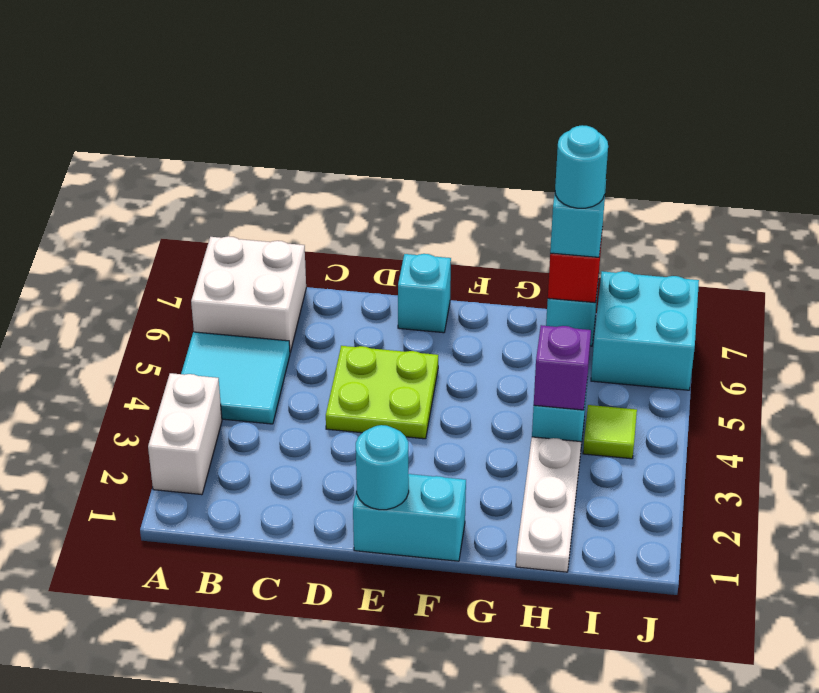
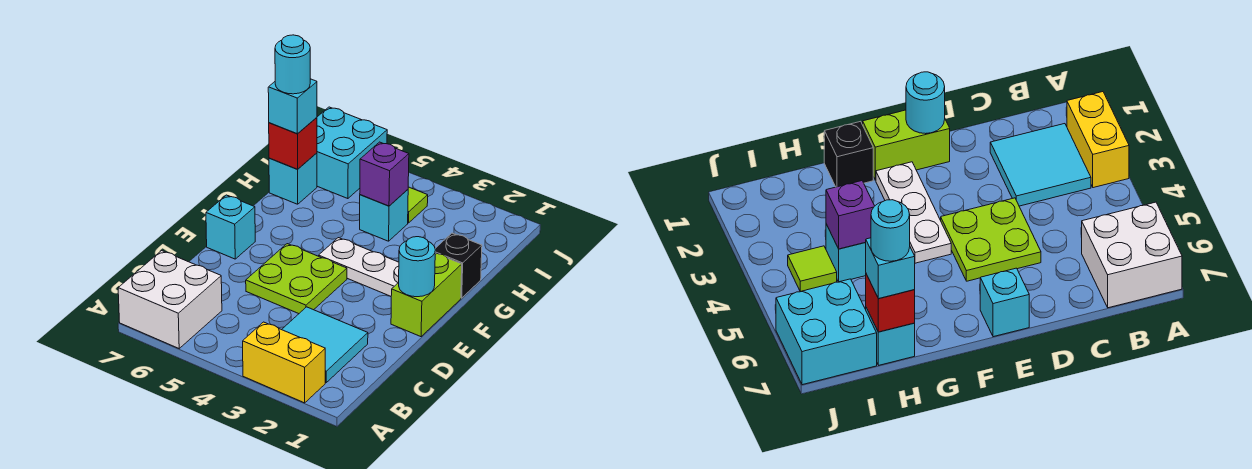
white brick A2:A3 level 1 -> yellow brick A2:A3 level 1
cyan tile A4:B5 level 1 -> cyan tile B2:C3 level 1
cyan brick E1:F1 level 1 -> lime brick E1:F1 level 1
none -> black brick G1 level 1
white plate H1:H3 level 1 -> white plate F2:F4 level 1

